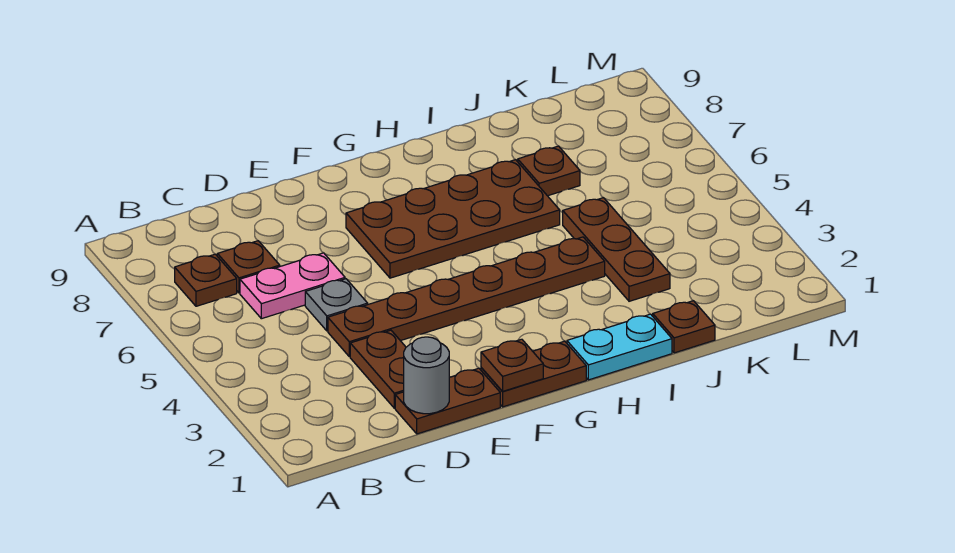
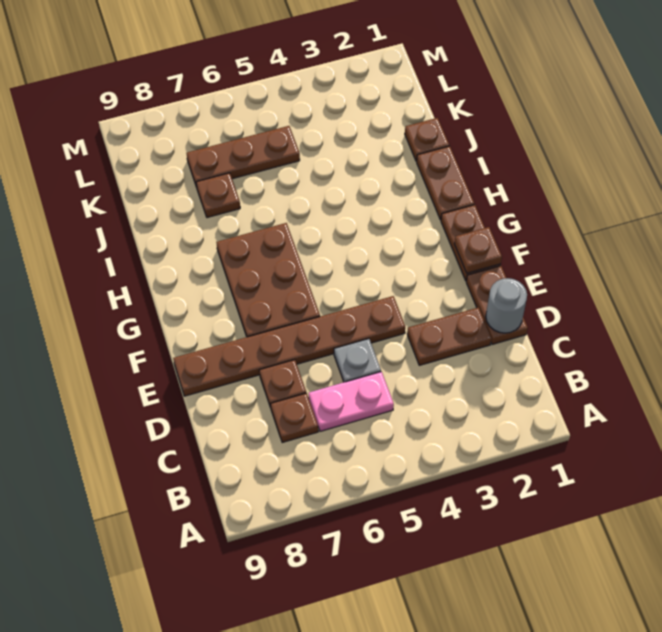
brown plate B7 level 1 -> brown plate D7 level 1
pink plate C6:D6 level 1 -> pink plate C5:C6 level 1
brown plate D4:I4 level 1 -> brown plate E4:E9 level 1
brown plate F6:I7 level 1 -> brown plate F6:H7 level 1
cyan plate H1:I1 level 1 -> brown plate H1:I1 level 1
brown plate J3:J5 level 1 -> brown plate K5:K7 level 1

